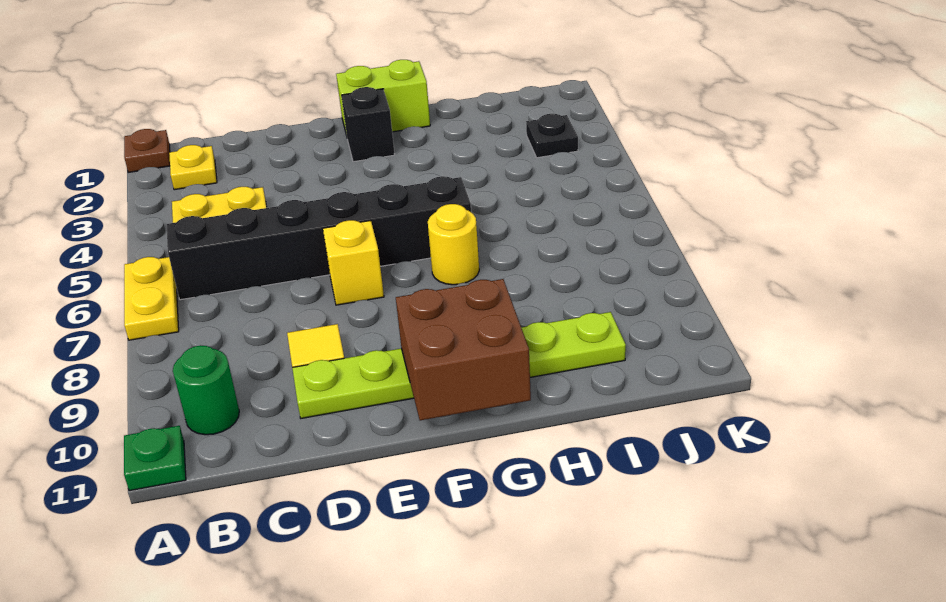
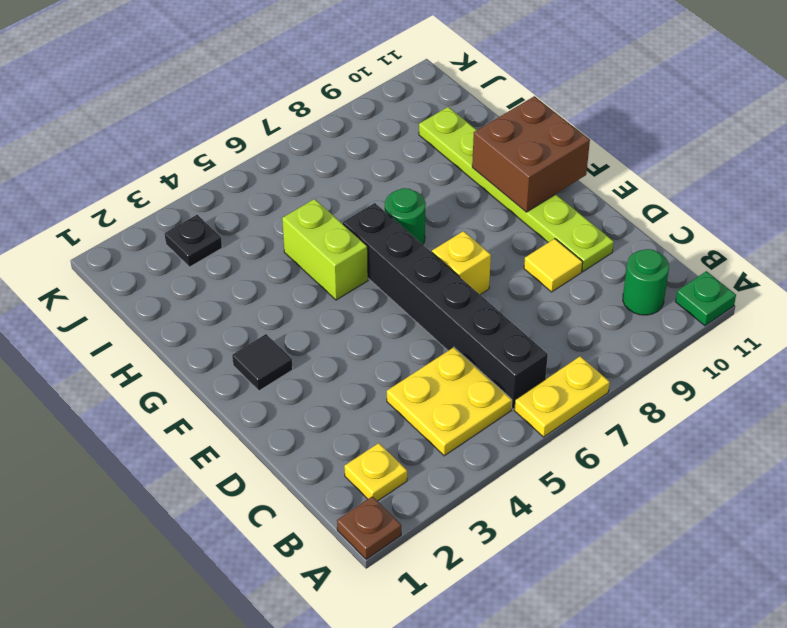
lime brick F1:G1 level 1 -> lime brick G5:H5 level 1
black brick F2 level 1 -> black tile F2 level 1
yellow round brick G7 level 1 -> green round brick G7 level 1

